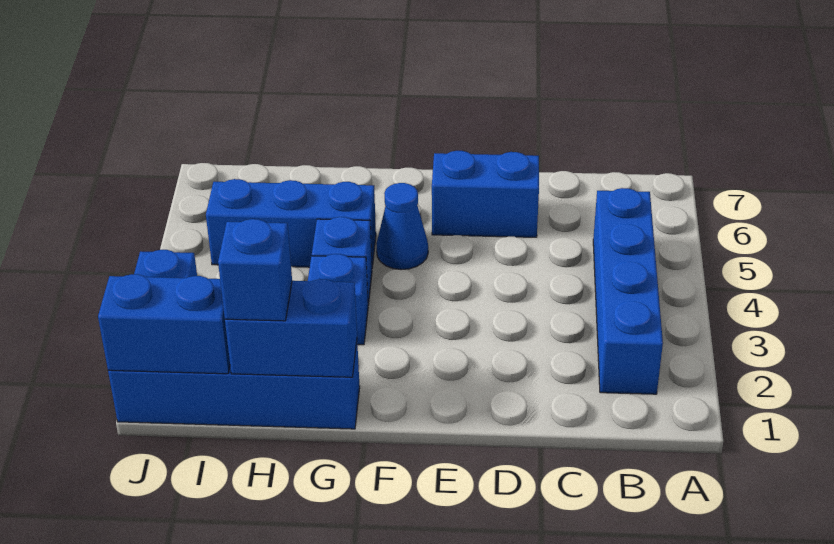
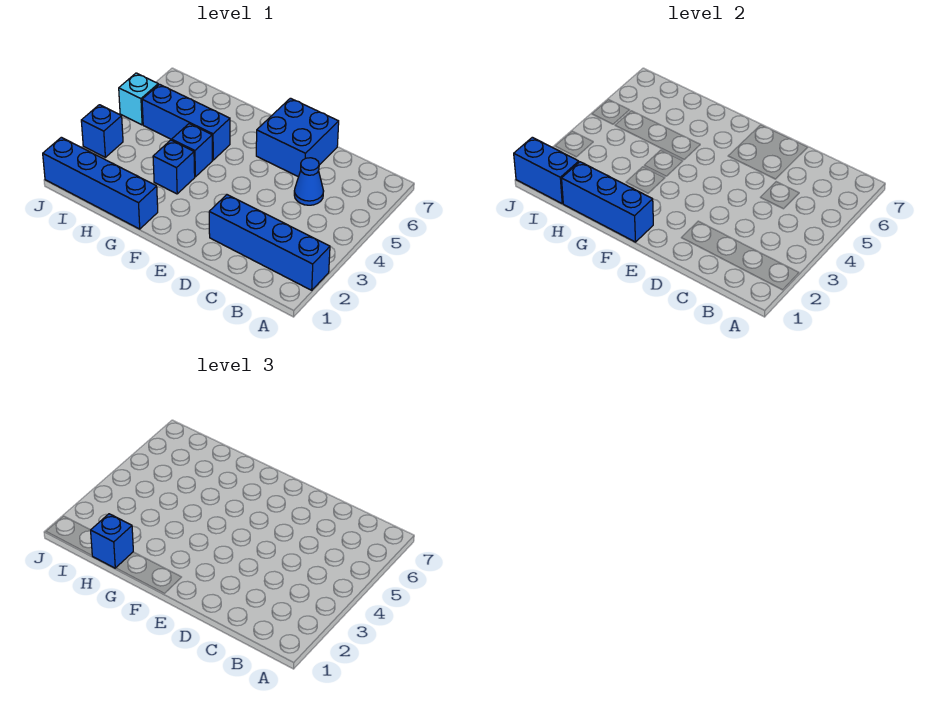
blue brick B2:B5 level 1 -> blue brick A2:D2 level 1
blue brick D6:E6 level 1 -> blue brick D6:E7 level 1
blue cone F5 level 1 -> blue cone C5 level 1
blue brick G1:H1 level 2 -> blue brick F1:H1 level 2
none -> cyan brick J5 level 1

